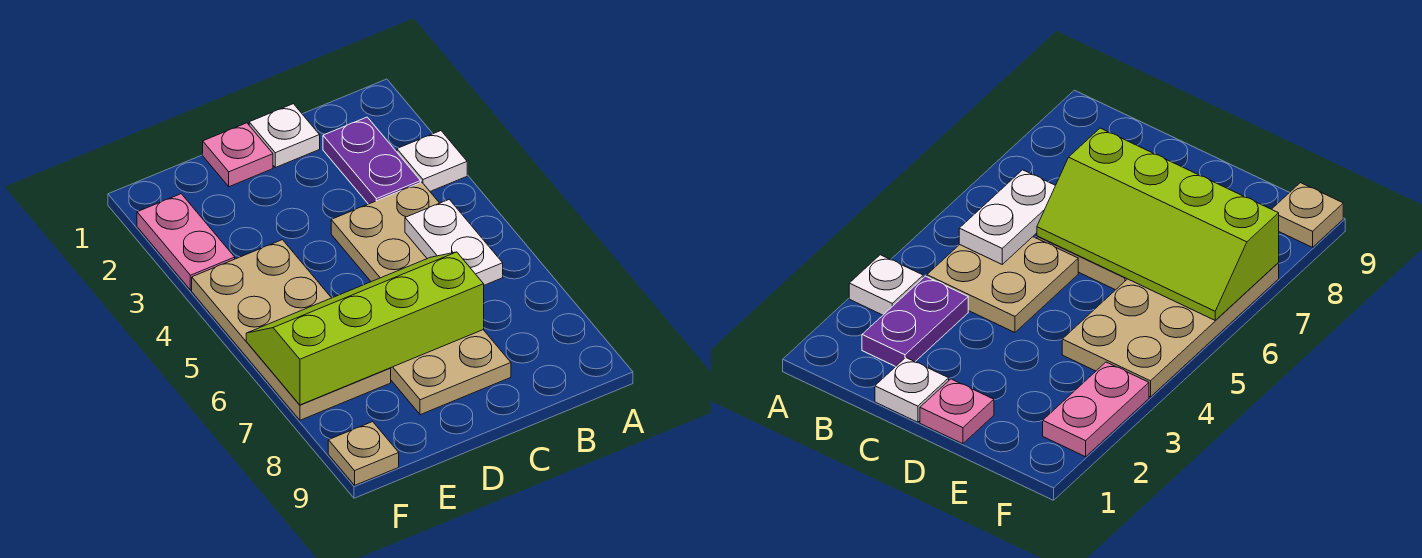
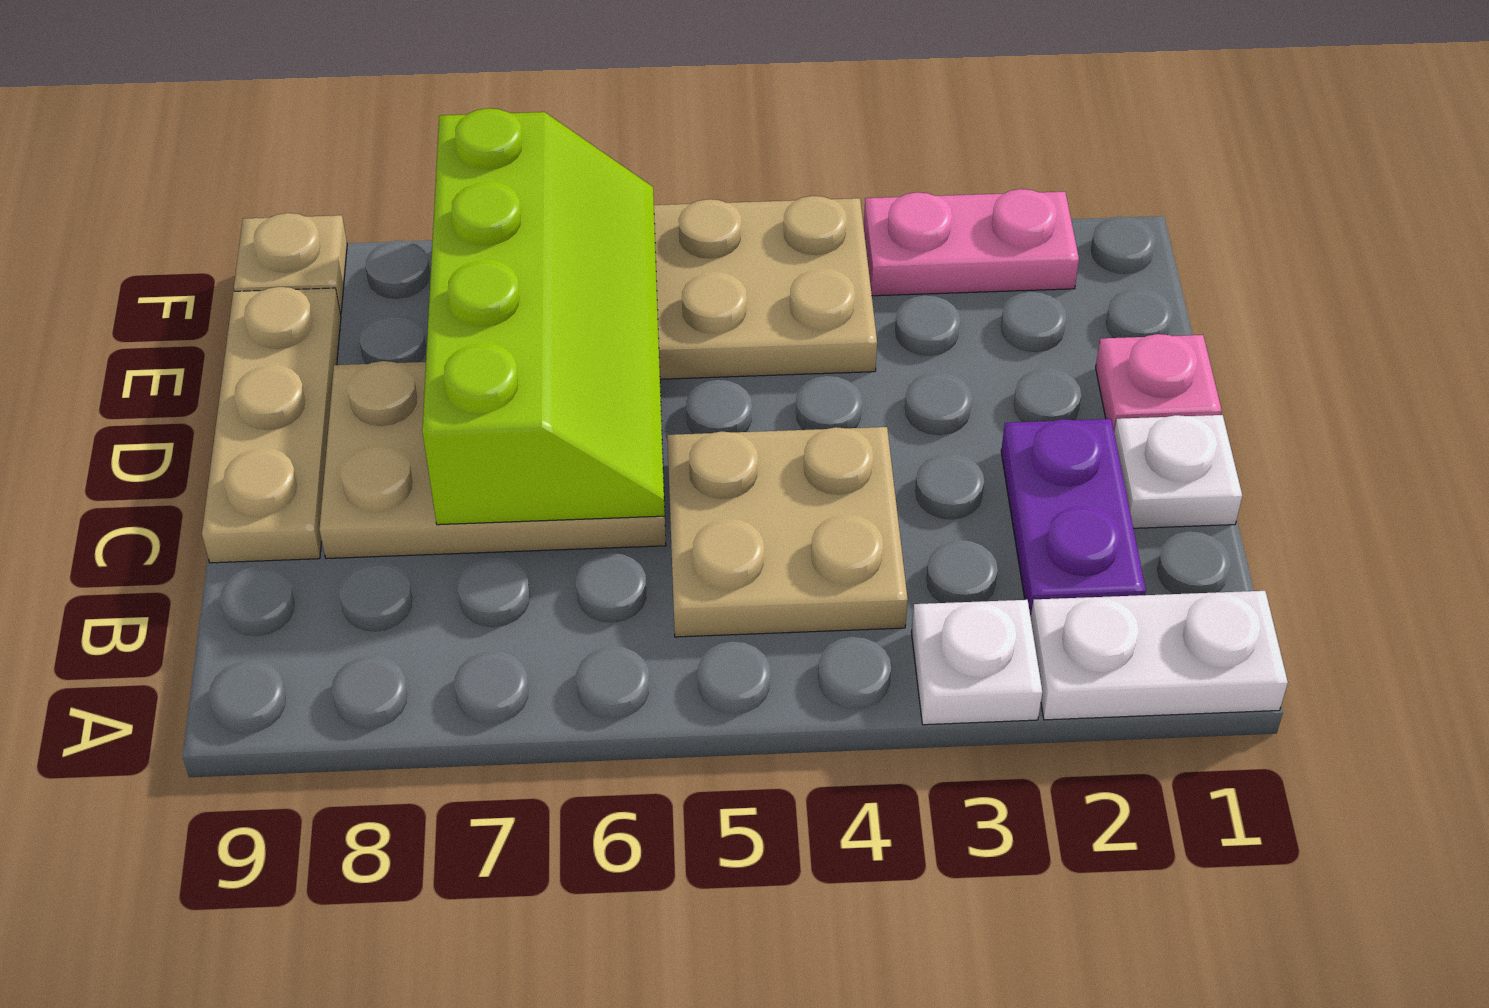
purple plate B2:B3 level 1 -> purple plate B2:C2 level 1
white plate B5:B6 level 2 -> white plate A1:A2 level 1
none -> tan plate C9:E9 level 1

